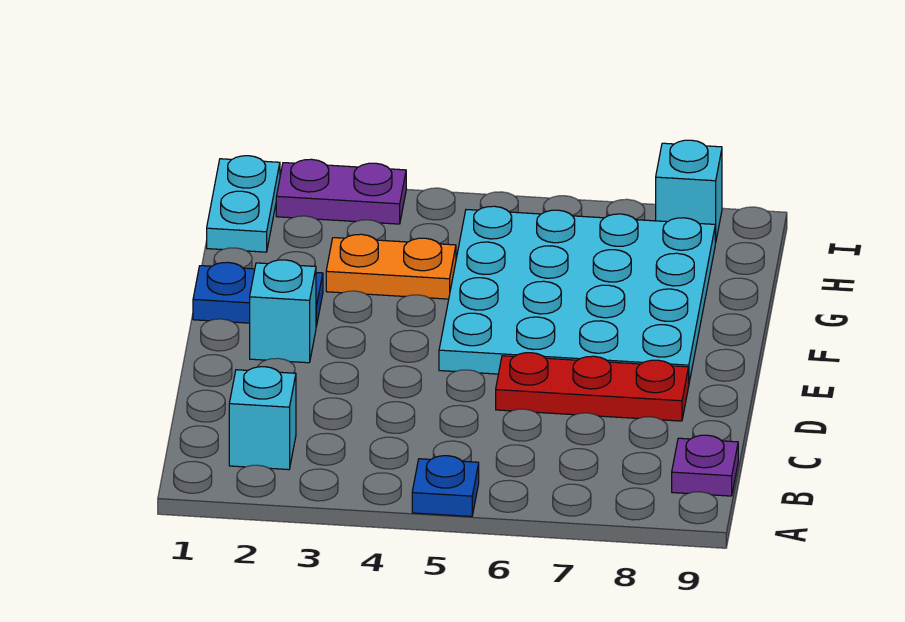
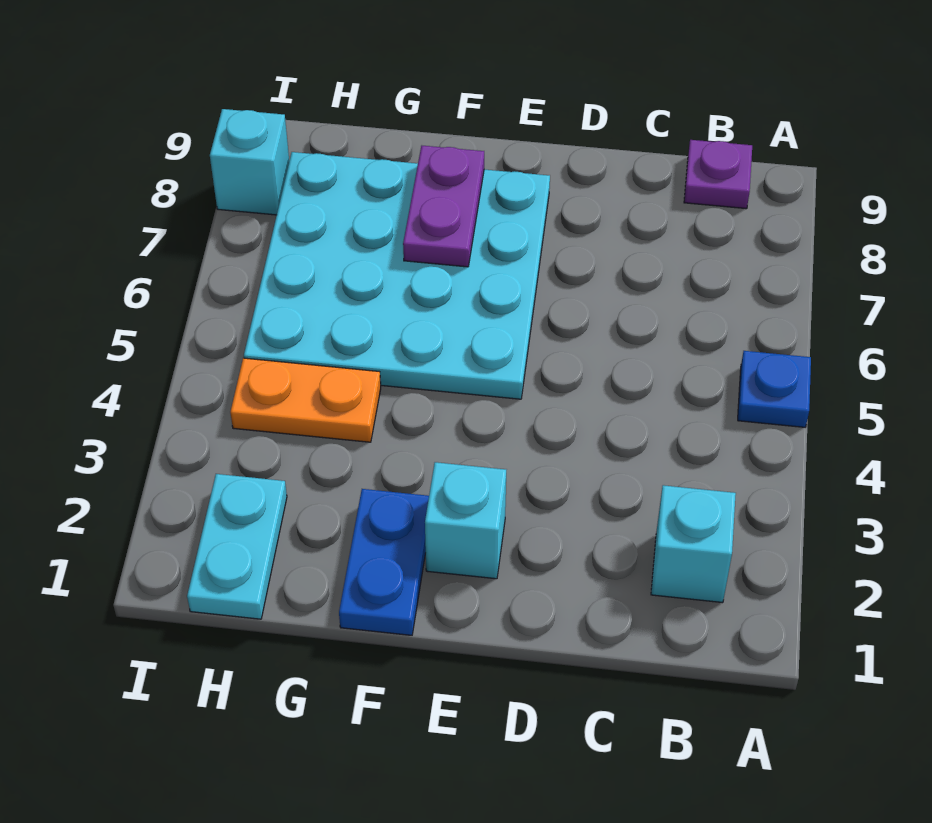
red plate D6:D8 level 1 -> none
orange plate G3:G4 level 1 -> orange plate G4:H4 level 1
cyan plate H1:I1 level 1 -> cyan plate H1:H2 level 1
purple plate I2:I3 level 1 -> purple plate F7:F8 level 2

